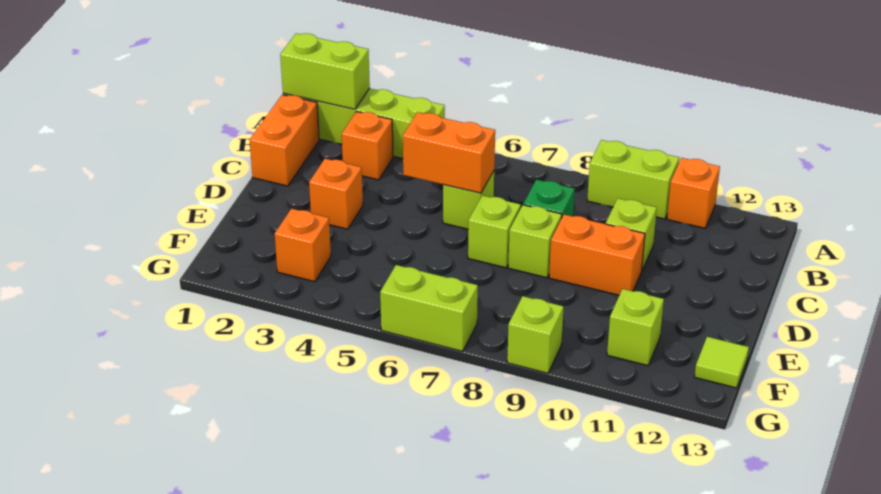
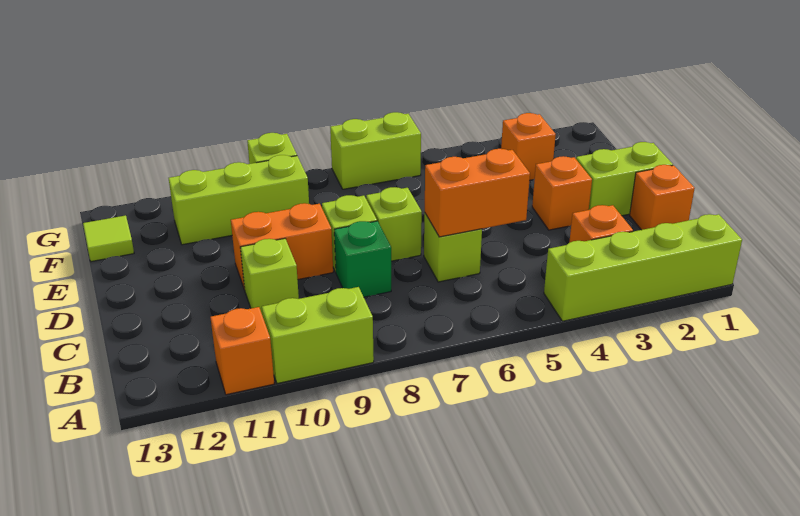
lime brick A1:A2 level 2 -> lime brick D1:D2 level 1
orange brick B1:C1 level 1 -> orange brick C1 level 1
lime brick F11 level 1 -> lime brick F9:F11 level 1

